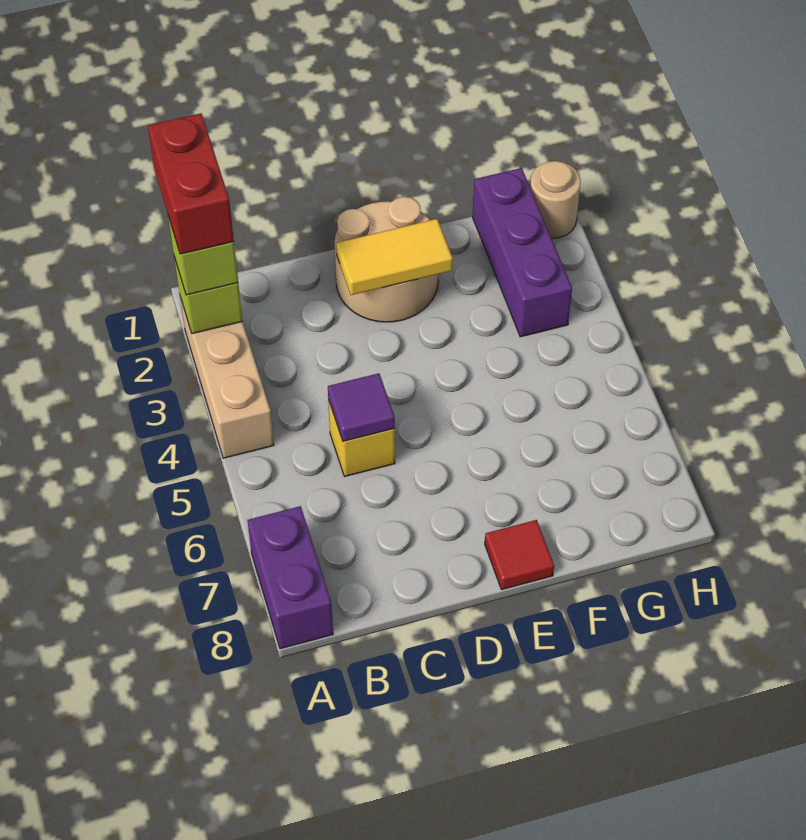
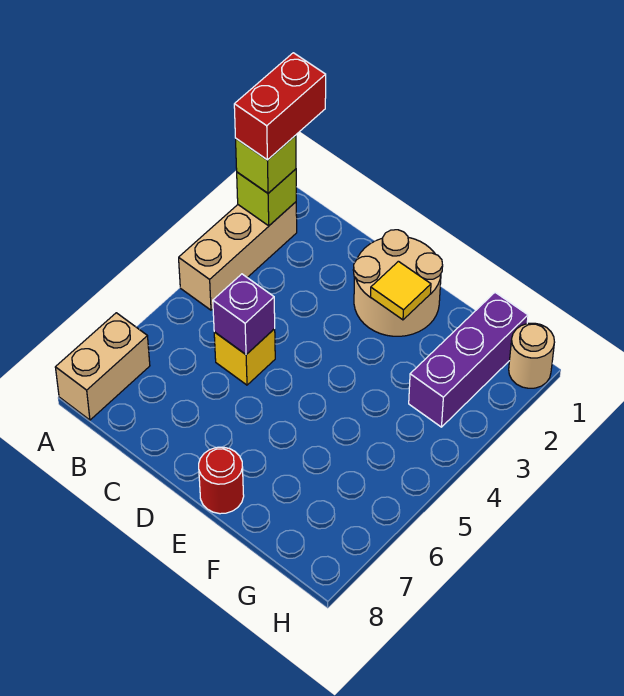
purple brick A7:A8 level 1 -> tan brick A7:A8 level 1
purple tile C5 level 2 -> purple brick C5 level 2
yellow tile D2:E2 level 2 -> yellow tile E2 level 2
red tile E8 level 1 -> red round brick E8 level 1

